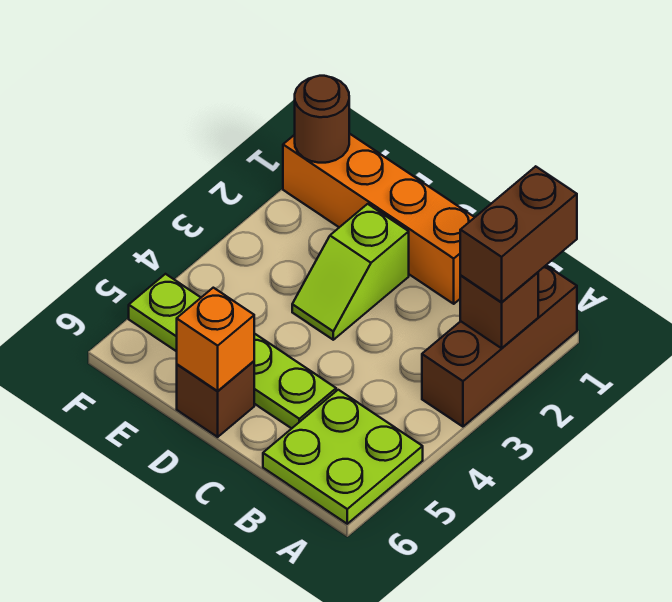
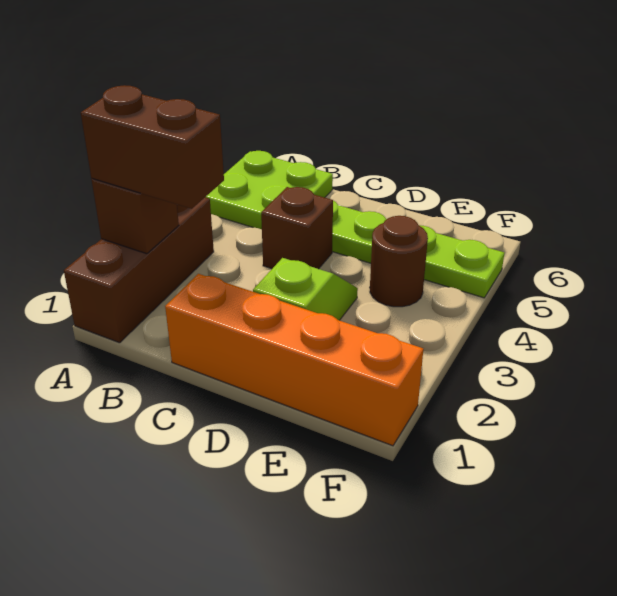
brown brick A1:A2 level 3 -> brown brick A2:B2 level 3
brown brick D6 level 1 -> brown brick C4 level 1
orange brick D6 level 2 -> none
brown round brick F1 level 2 -> brown round brick E4 level 1

